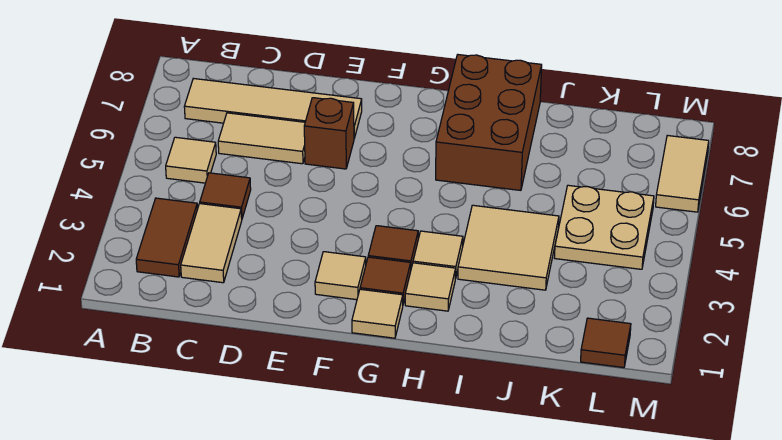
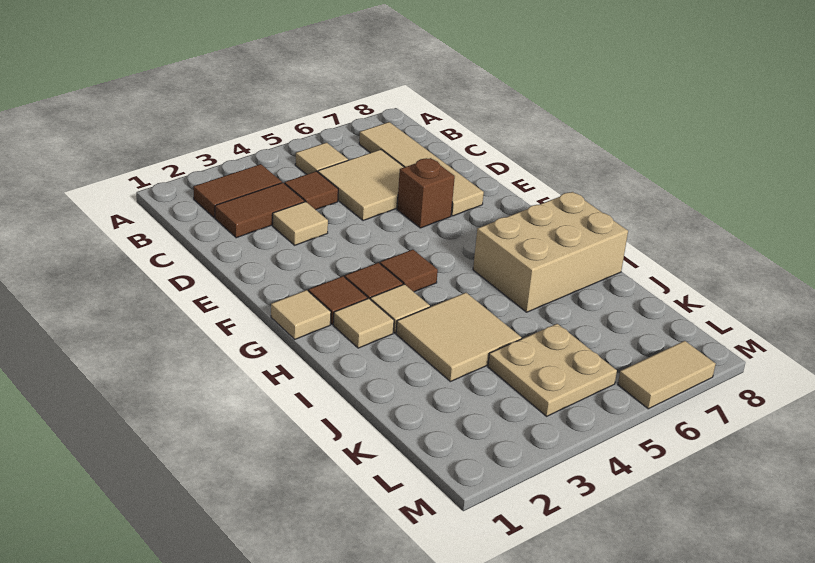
tan tile C2:C3 level 1 -> brown tile C2:C3 level 1
tan tile C6:D6 level 1 -> tan tile C5:D6 level 1
tan tile F2 level 1 -> tan tile D3 level 1
brown brick H6:I8 level 1 -> tan brick H6:I8 level 1
brown tile L1 level 1 -> brown tile G4 level 1

